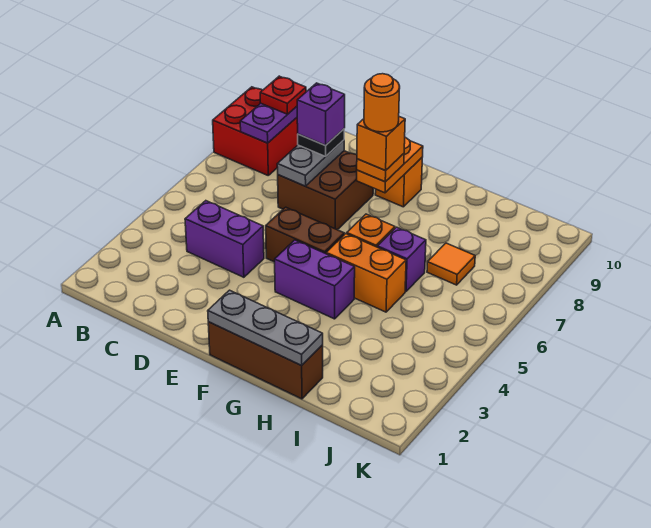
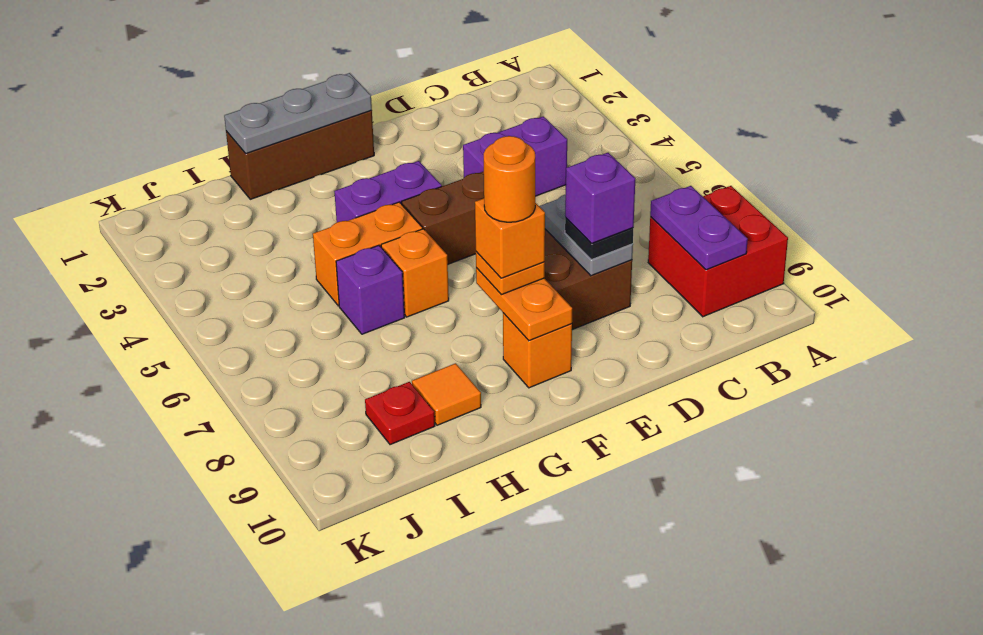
red plate B9 level 3 -> red plate I9 level 1
orange tile I7 level 1 -> orange tile H9 level 1

